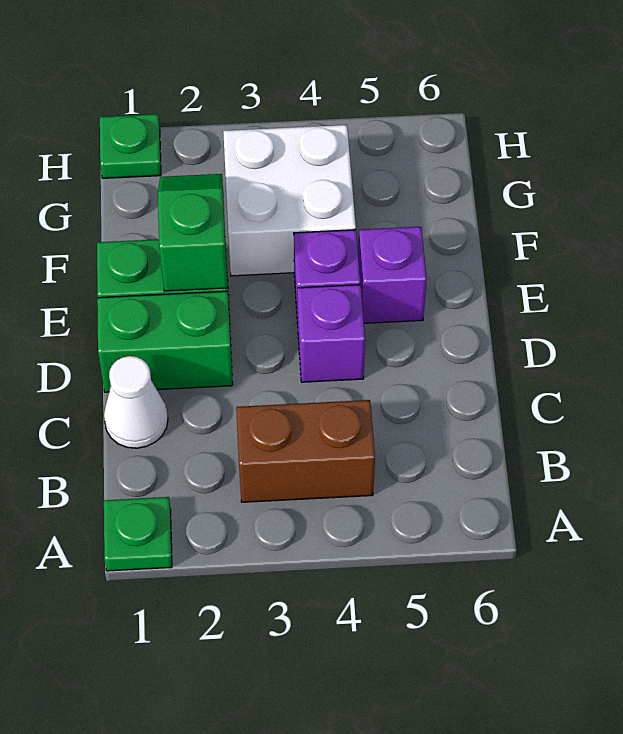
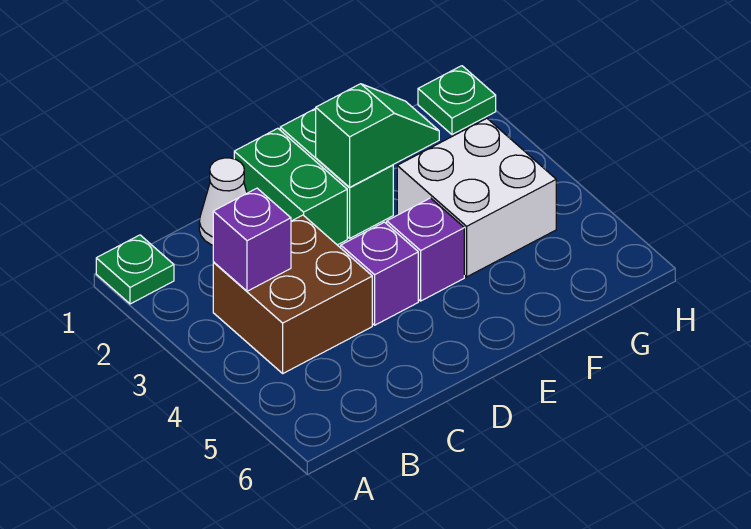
brown brick B3:B4 level 1 -> brown brick B3:C4 level 1
purple brick E5 level 1 -> purple brick B3 level 2

